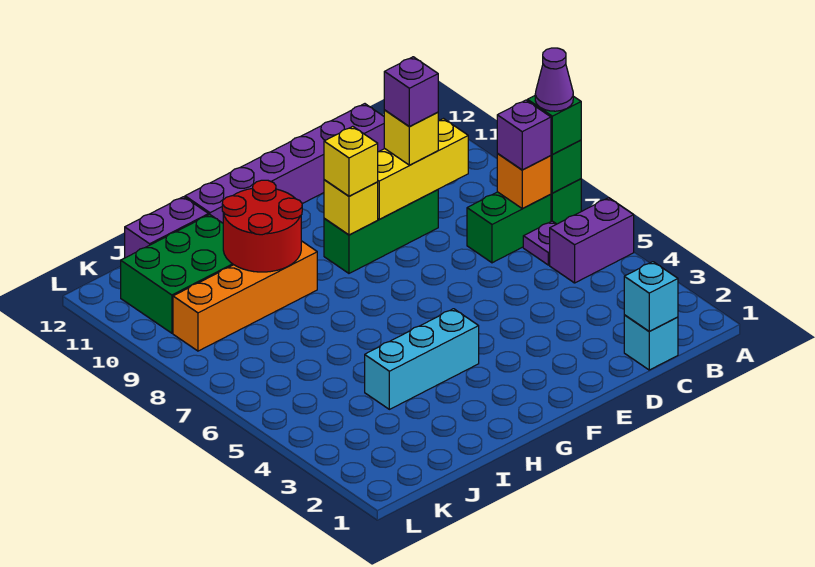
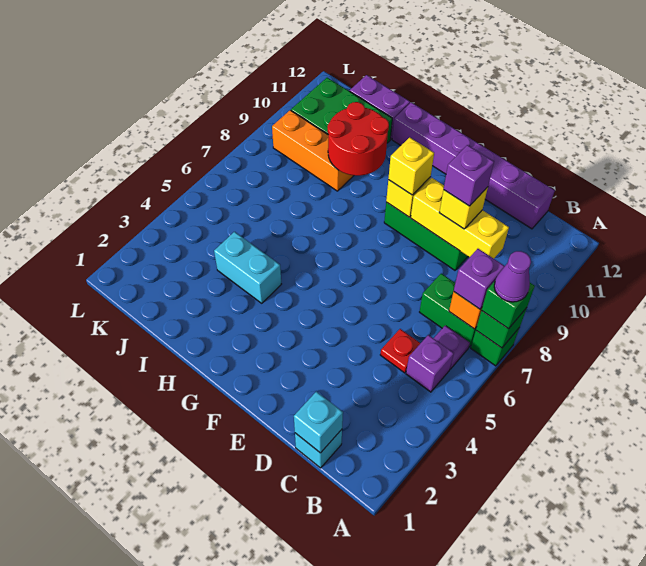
purple brick A5:B5 level 1 -> purple brick B5 level 1
none -> red plate C5 level 1
cyan brick G4:I4 level 1 -> cyan brick H4:I4 level 1
orange brick H9:K9 level 1 -> orange brick I9:K9 level 1

